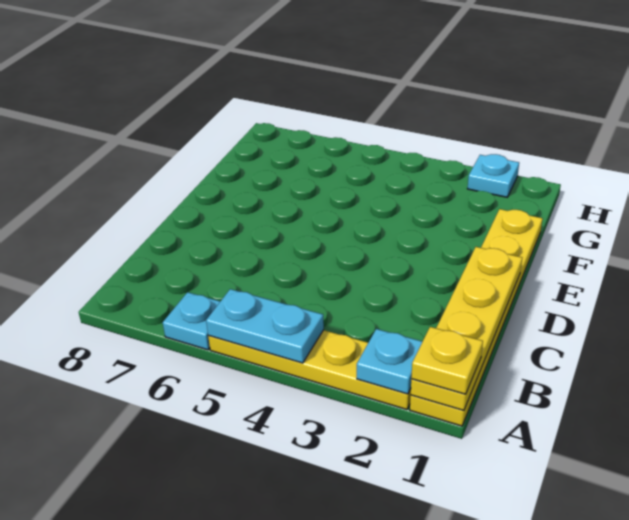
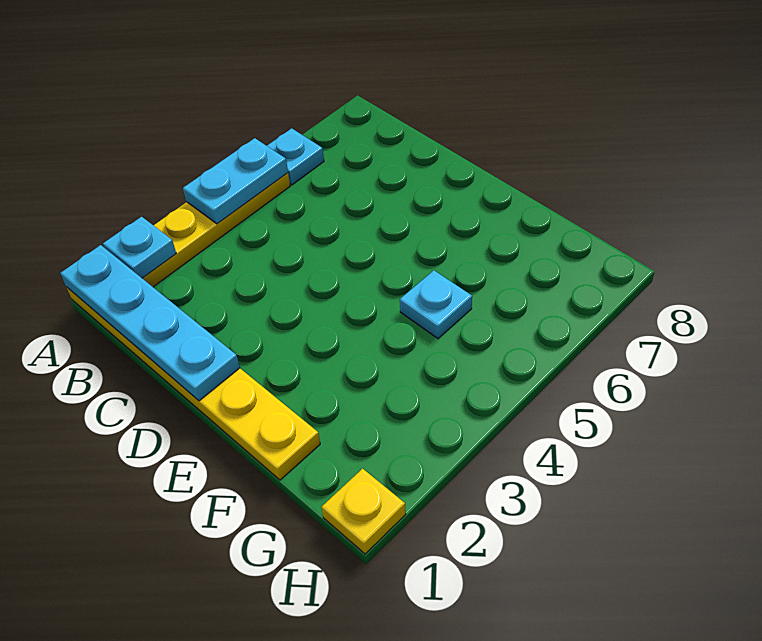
yellow plate A1:D1 level 2 -> cyan plate A1:D1 level 2
yellow plate A1 level 3 -> yellow plate H1 level 1
cyan plate H2 level 1 -> cyan plate F5 level 1

